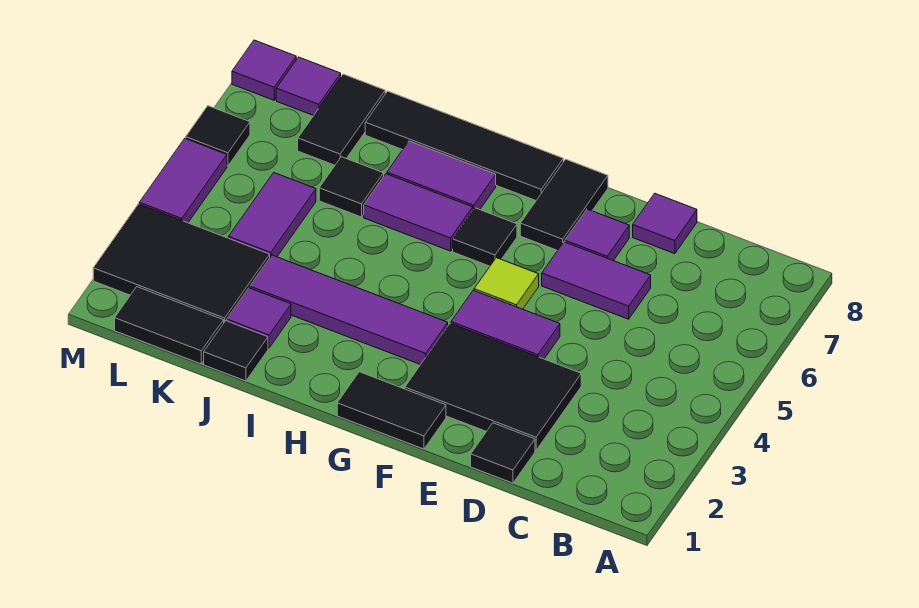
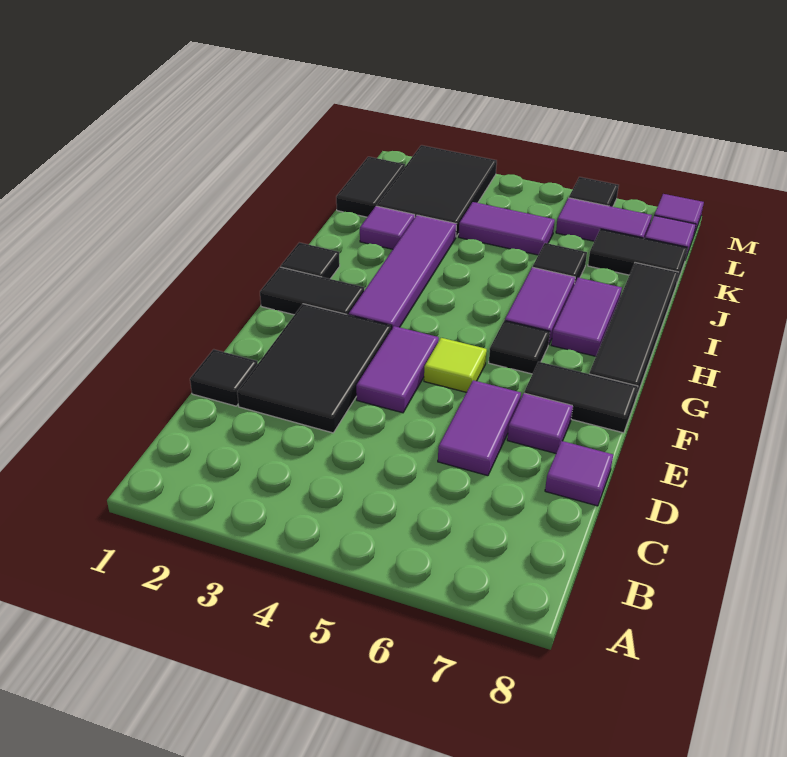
black tile F1:G1 level 1 -> black tile G1:G2 level 1
black tile J1 level 1 -> black tile H1 level 1
purple tile M4:M5 level 1 -> purple tile L6:L7 level 1

